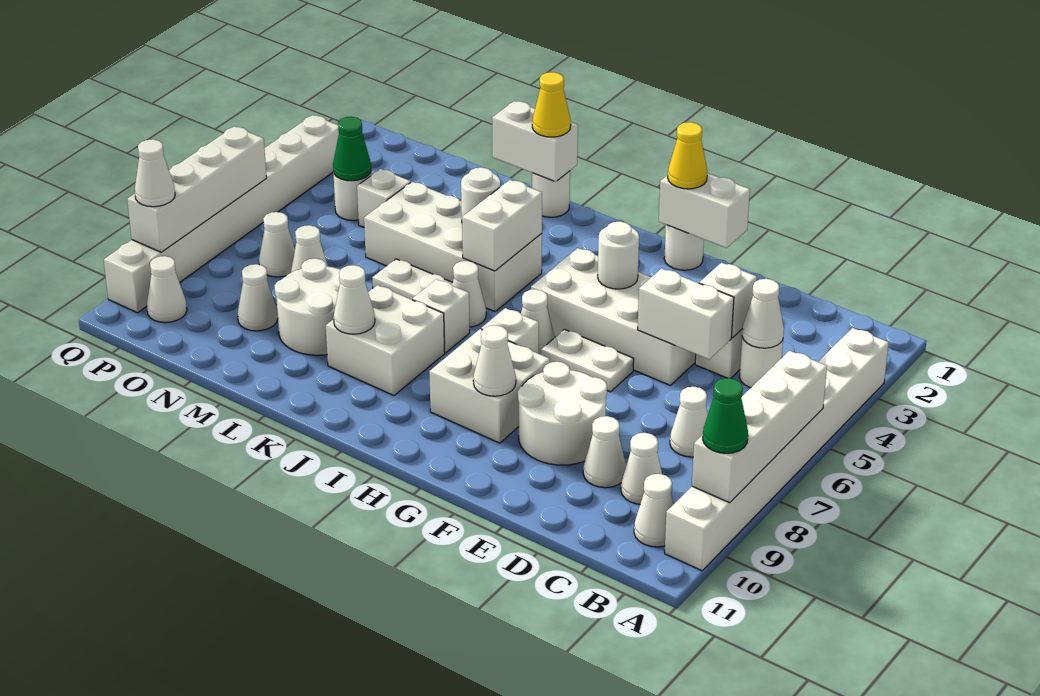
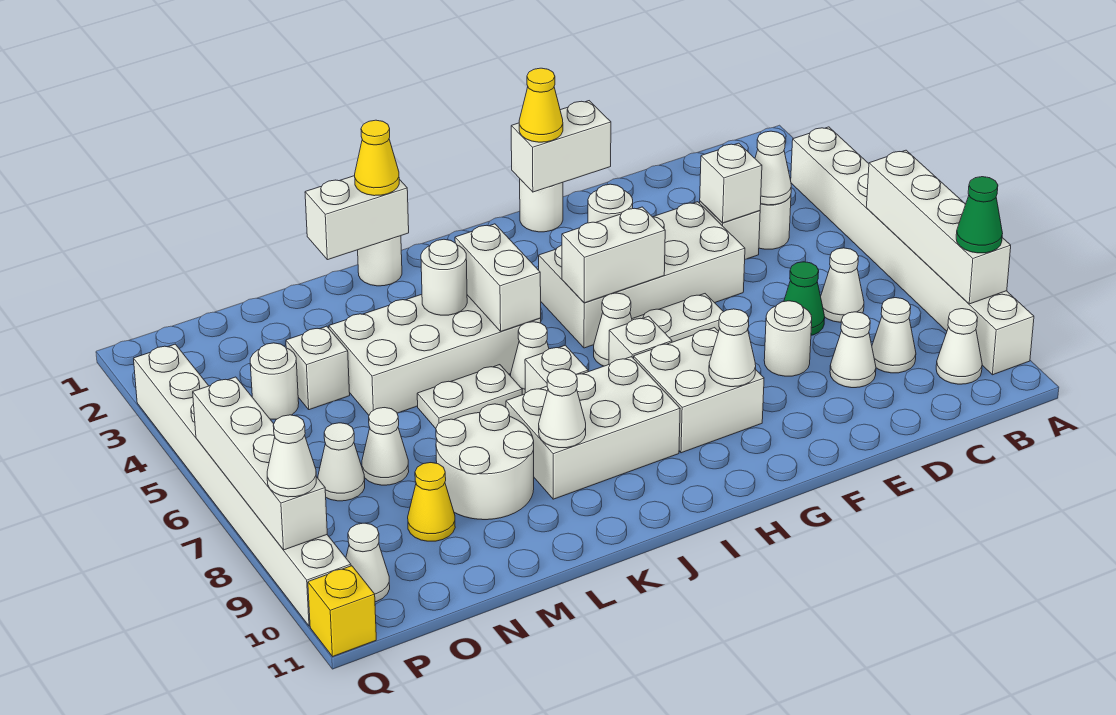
white brick D5:E5 level 2 -> white brick G5:H5 level 2
white round brick E8:F9 level 1 -> white round brick E8 level 1
white brick J8:K9 level 1 -> white brick I8:K9 level 1
white cone N9 level 1 -> yellow cone N9 level 1
green cone O4 level 2 -> green cone D7 level 1
none -> yellow brick Q11 level 1

